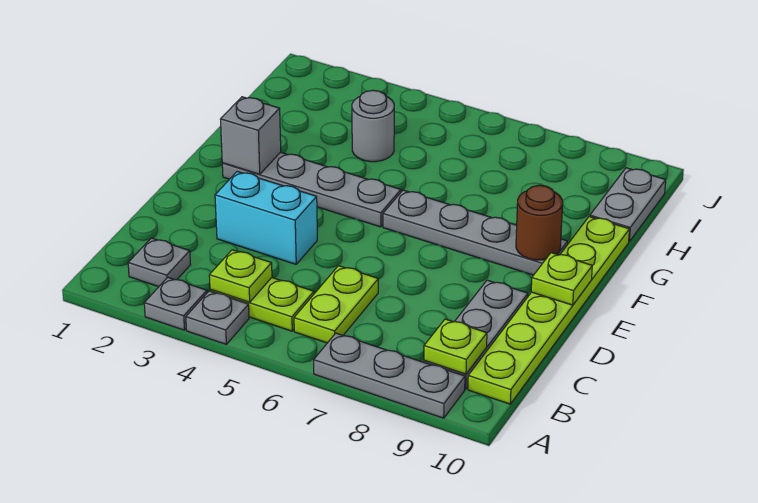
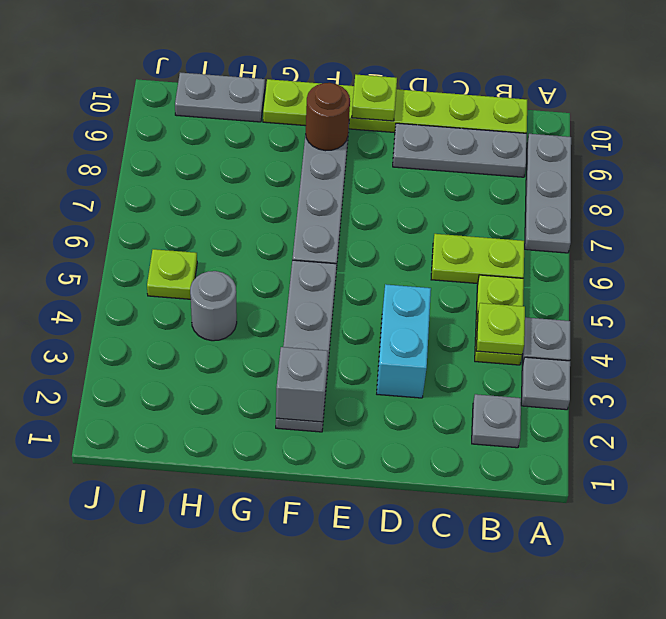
lime plate B9 level 2 -> lime plate I5 level 1

